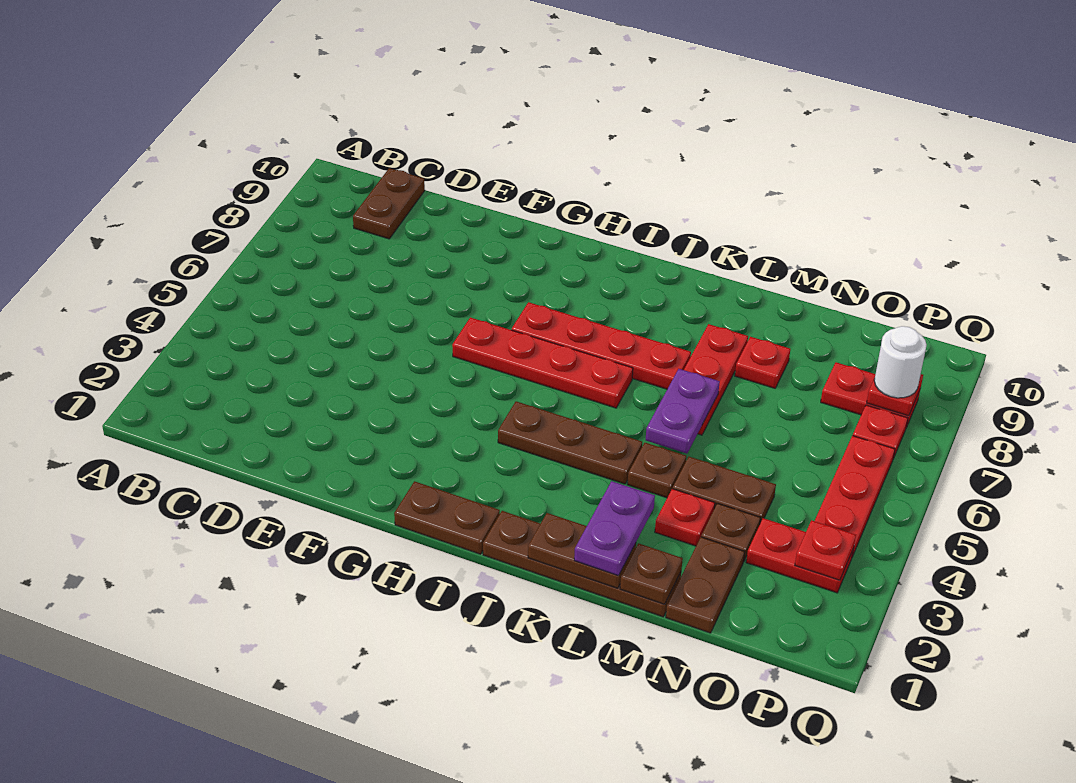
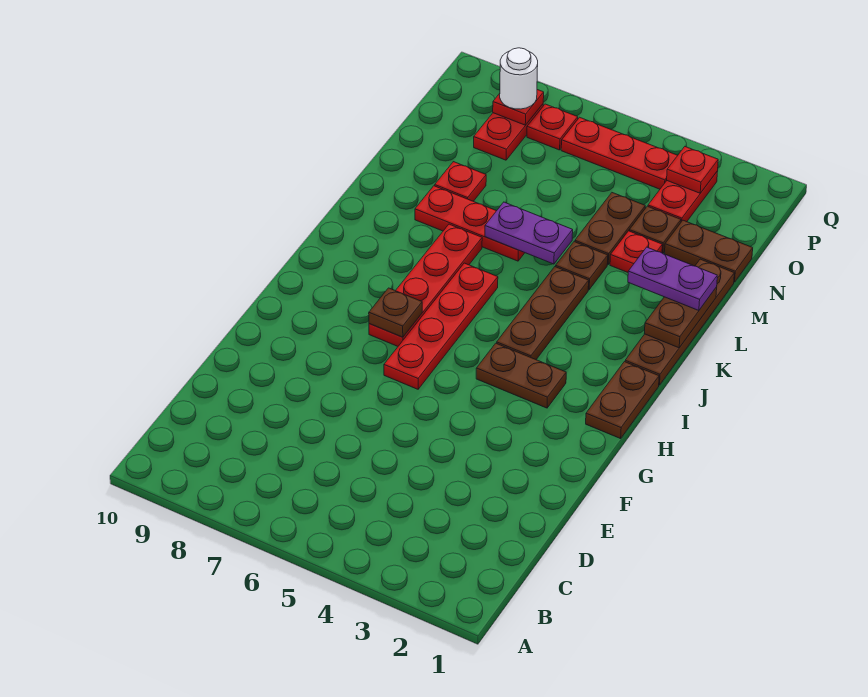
brown plate C9:C10 level 1 -> brown plate H3:H4 level 1
brown plate M1 level 2 -> brown plate H7 level 2

